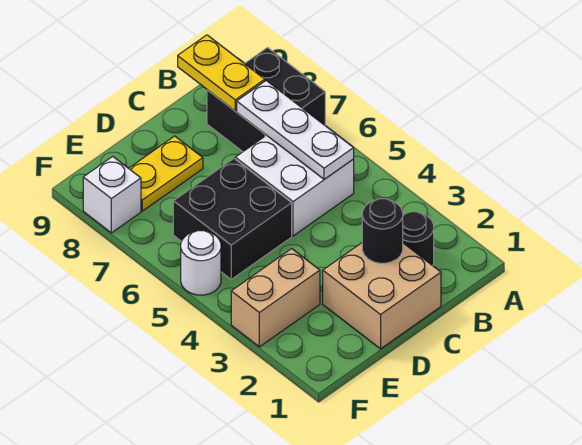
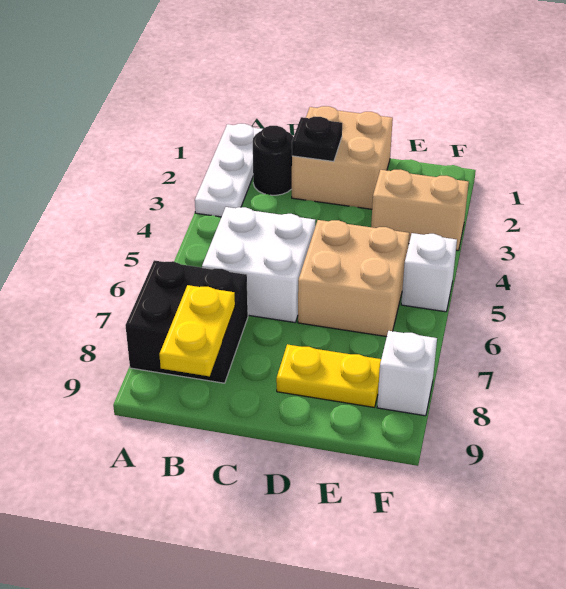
white plate B5:B7 level 2 -> white plate A1:A3 level 1
black round brick C2 level 2 -> black plate C2 level 2
black brick D5:E6 level 1 -> tan brick D5:E6 level 1
white round brick F5 level 1 -> white brick F5 level 1

